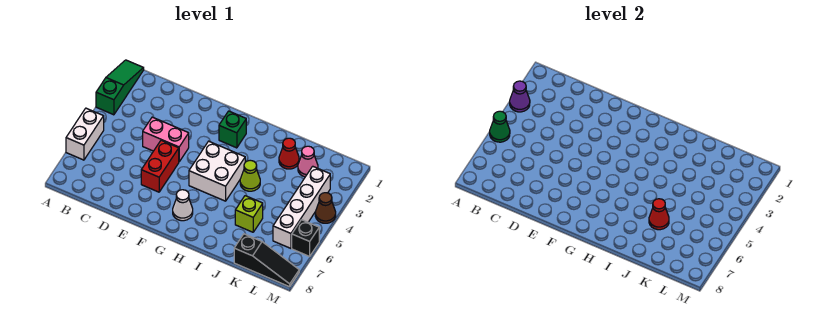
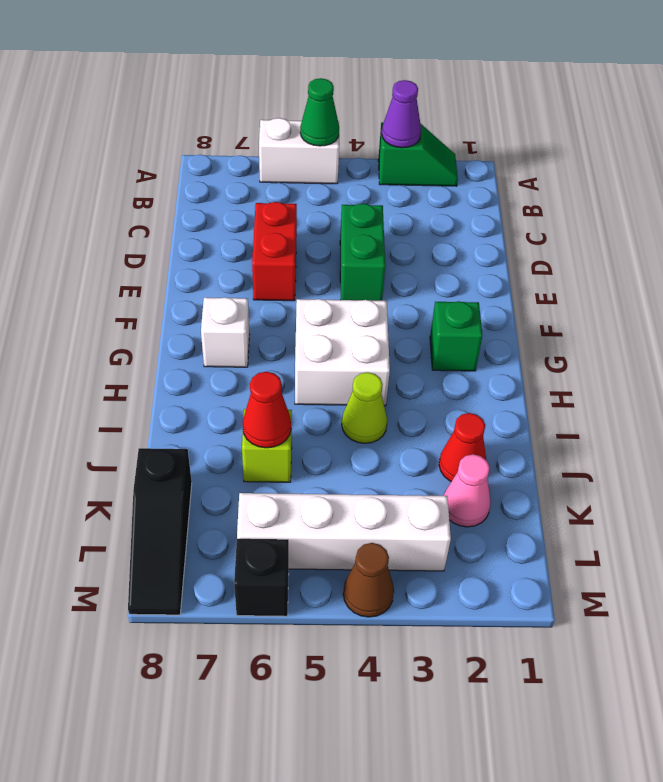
green slope A1:A3 level 1 top 3 -> green slope A2:A3 level 1 top 3
pink brick D4:E4 level 1 -> green brick D4:E4 level 1
red brick E5:E6 level 1 -> red brick D6:E6 level 1
white cone G7 level 1 -> white brick G7 level 1

